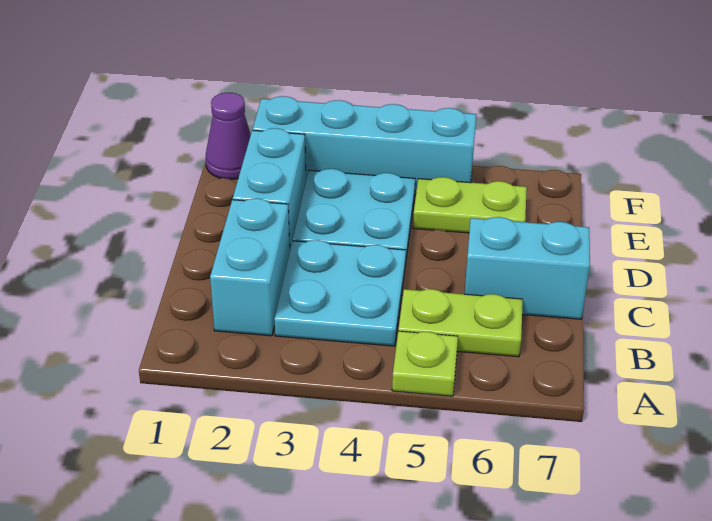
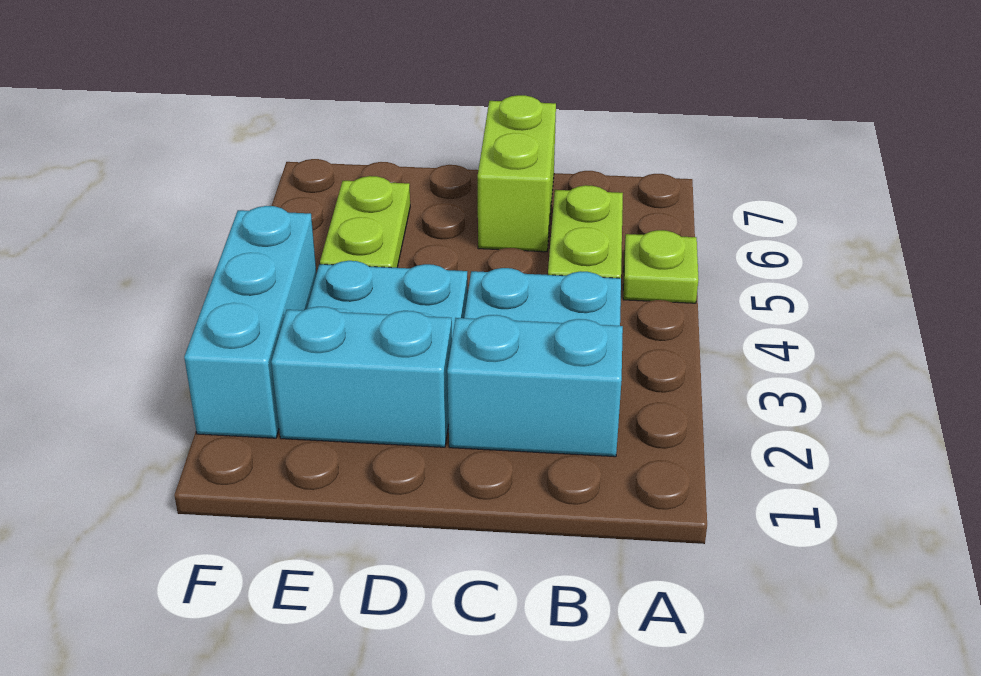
cyan brick C6:C7 level 1 -> lime brick C6:C7 level 1
purple cone F1 level 1 -> none
cyan brick F2:F5 level 1 -> cyan brick F2:F4 level 1

